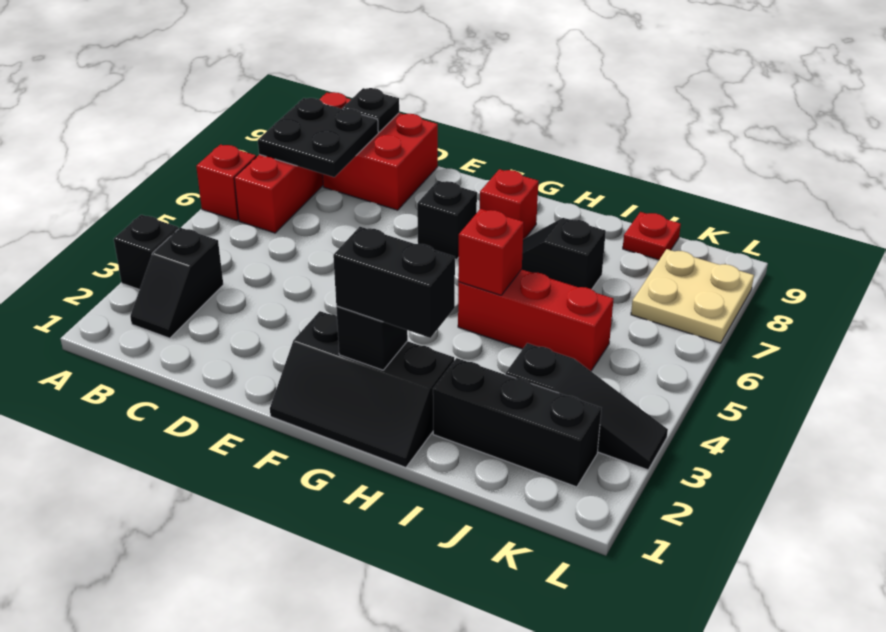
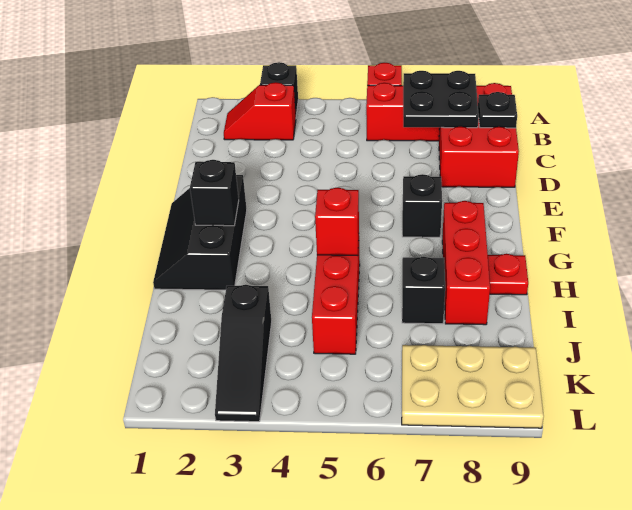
black slope B2:B3 level 1 top 3 -> red slope B2:B3 level 1 top 3
black brick G2:H2 level 3 -> none
red brick G8 level 1 -> red brick G8:I8 level 1
black brick I2:K2 level 1 -> none
red plate J9 level 1 -> red plate H9 level 1
tan plate K7:L8 level 1 -> tan plate K7:L9 level 1

